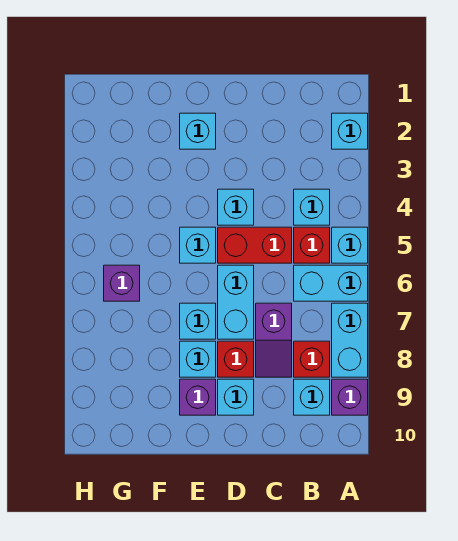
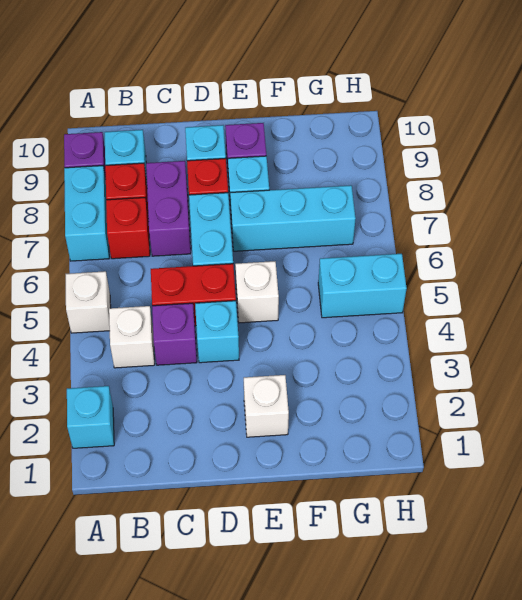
cyan brick A5 level 1 -> white brick A5 level 1
cyan brick A6:B6 level 1 -> cyan brick G5:H5 level 1
cyan brick B4 level 1 -> white brick B4 level 1
red brick B5 level 1 -> red brick B7 level 1
purple slope C7:C8 level 1 top 7 -> purple brick C7:C8 level 1
cyan brick E2 level 1 -> white brick E2 level 1
cyan brick E5 level 1 -> white brick E5 level 1
cyan brick E7 level 1 -> cyan brick E7:G7 level 1
purple brick G6 level 1 -> purple brick C4 level 1

